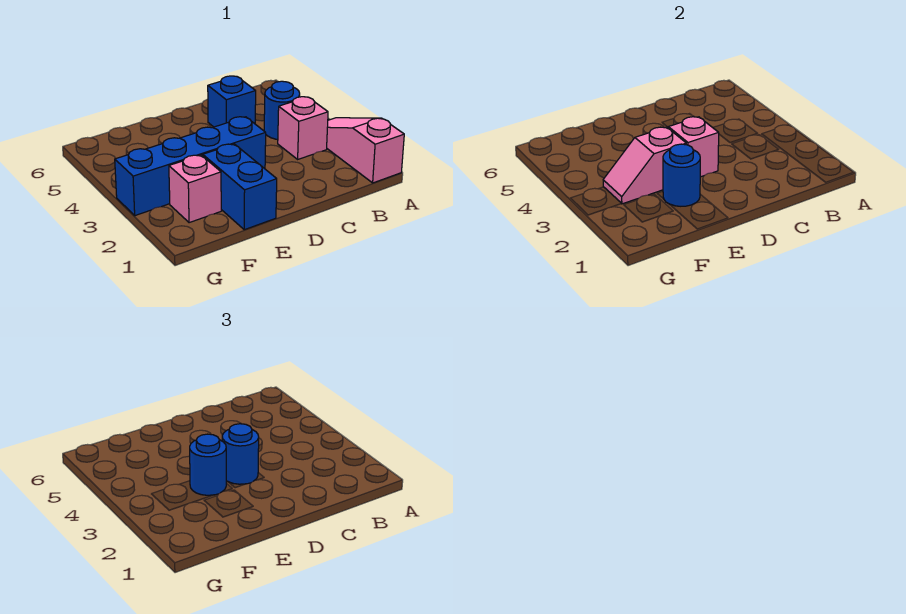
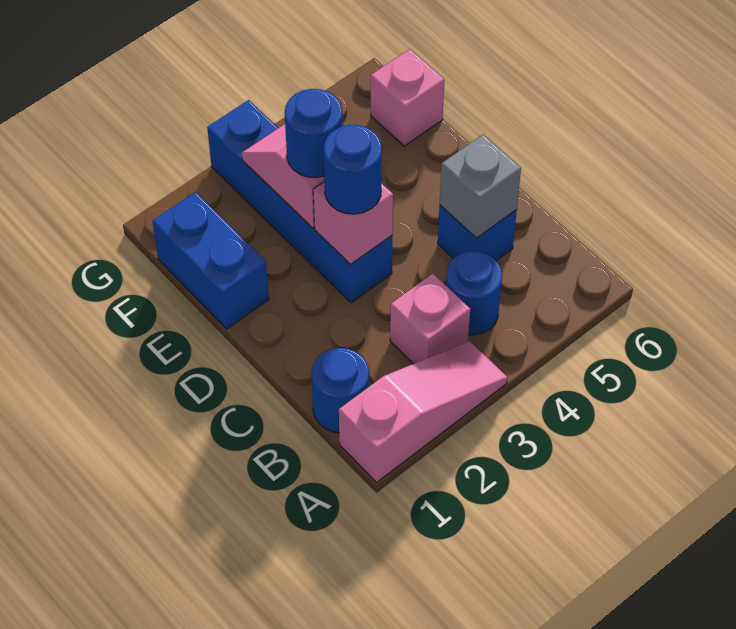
none -> grey brick C5 level 2
blue brick E1:E2 level 1 -> blue brick E1:F1 level 1
blue round brick E2 level 2 -> blue round brick B1 level 1
pink brick F2 level 1 -> pink brick F6 level 1

